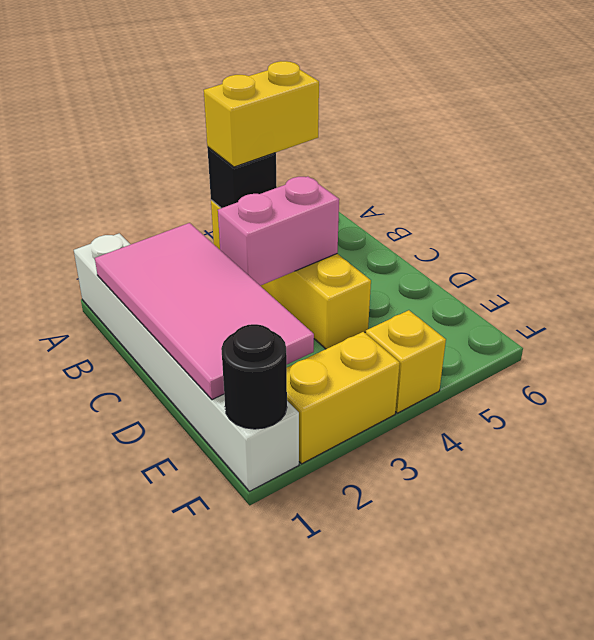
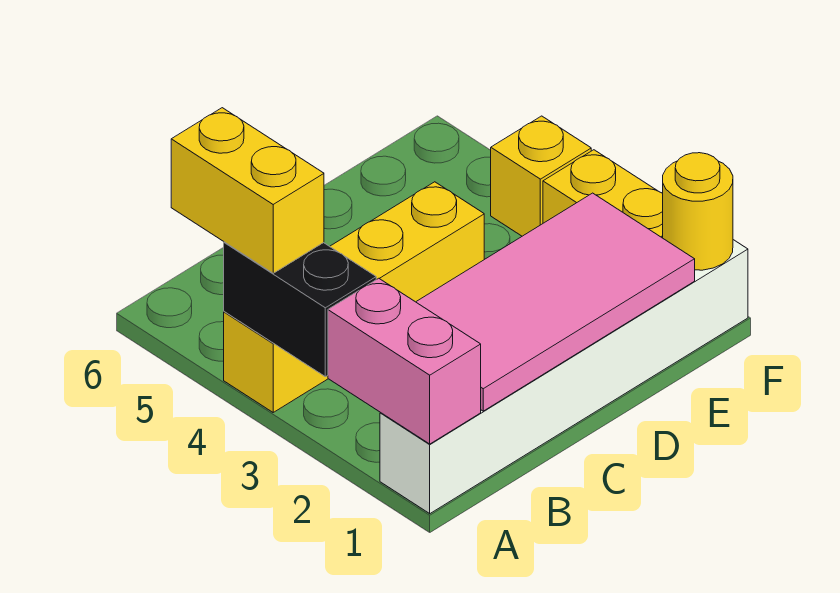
black brick A4 level 2 -> black brick A3:A4 level 2
pink brick C3:C4 level 2 -> pink brick A1:A2 level 2
black round brick F1 level 2 -> yellow round brick F1 level 2

